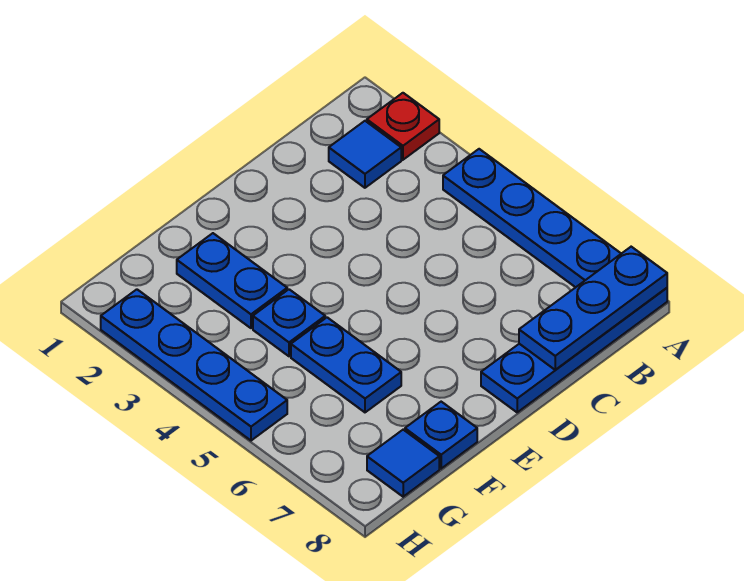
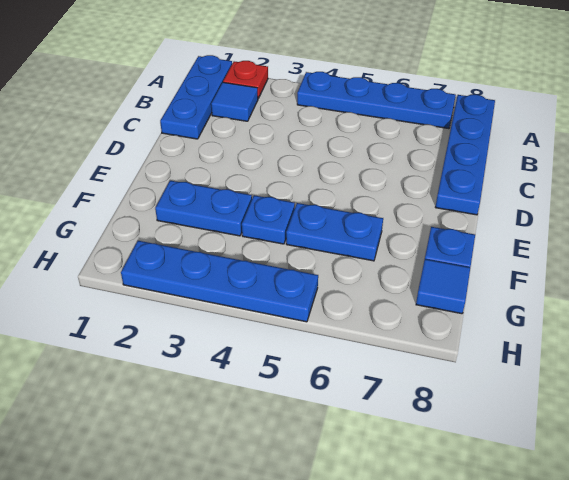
blue plate A8:C8 level 2 -> blue plate A1:C1 level 1

